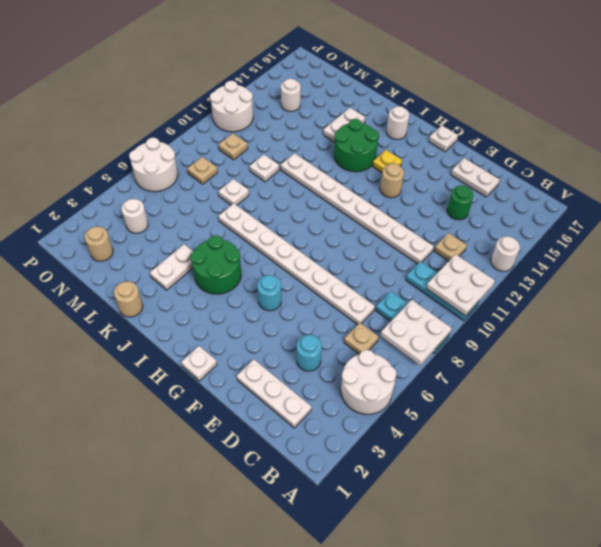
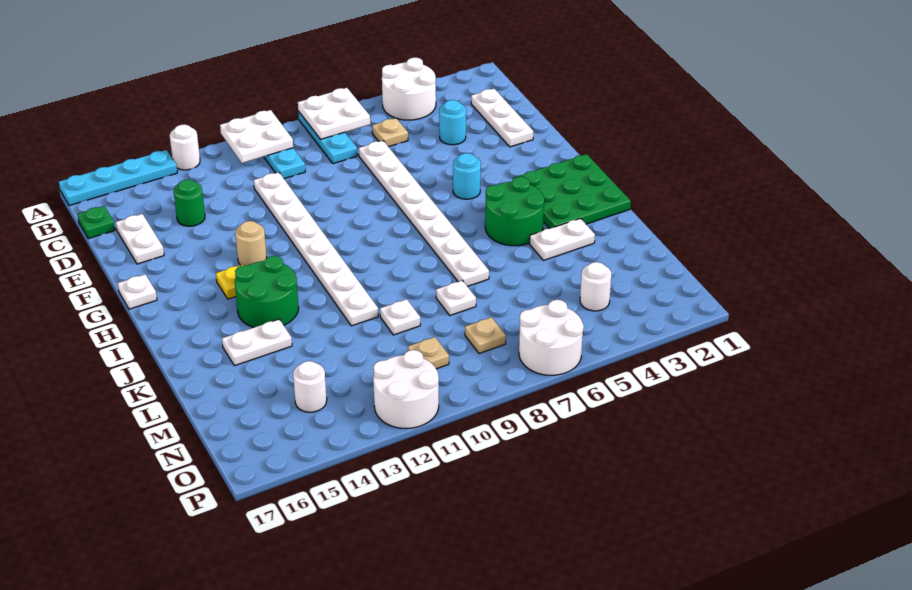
none -> cyan plate A14:A17 level 1
tan plate C12 level 1 -> none
none -> green plate C17 level 1
white plate G1 level 1 -> none
none -> green plate H1:J3 level 1
white round brick I16 level 1 -> none
tan round brick K1 level 1 -> none
tan round brick N2 level 1 -> none

